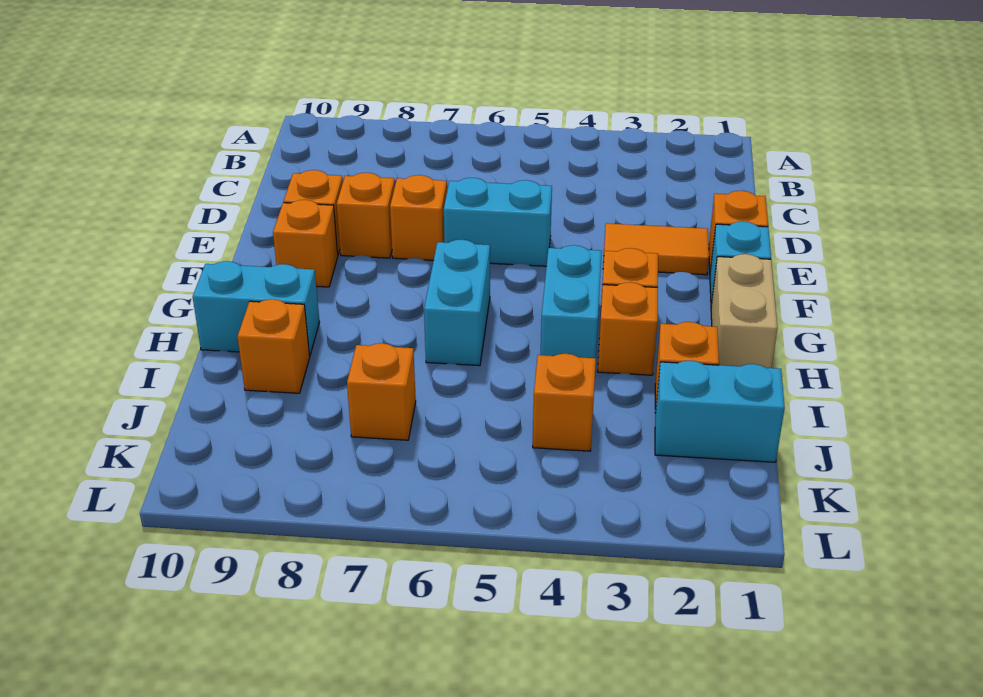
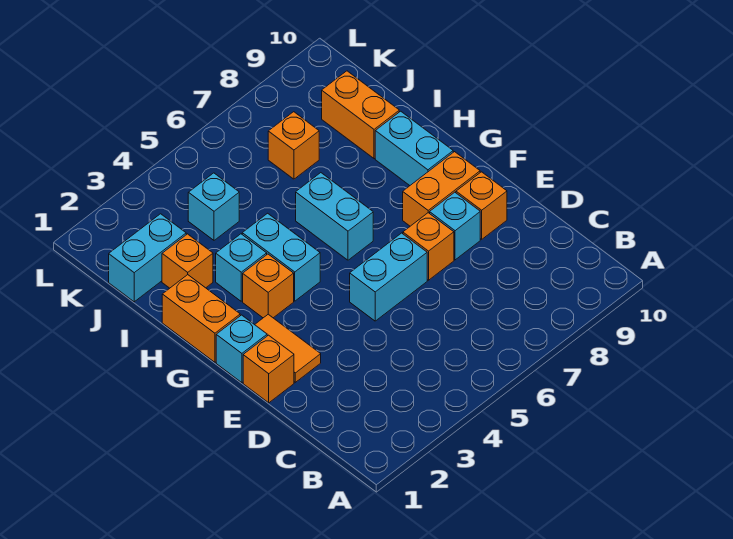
orange tile E2:E3 level 1 -> orange tile E2:F2 level 1
orange brick E8 level 1 -> cyan brick E8 level 1
orange brick F9 level 1 -> orange brick F8:F9 level 1
tan brick G1:H1 level 1 -> orange brick G1:H1 level 1
orange brick H3 level 1 -> cyan brick H3 level 1
cyan brick H9:H10 level 1 -> cyan brick G9:H9 level 1
orange brick I9 level 1 -> orange brick I9:J9 level 1
orange brick J4 level 1 -> cyan brick J4 level 1

